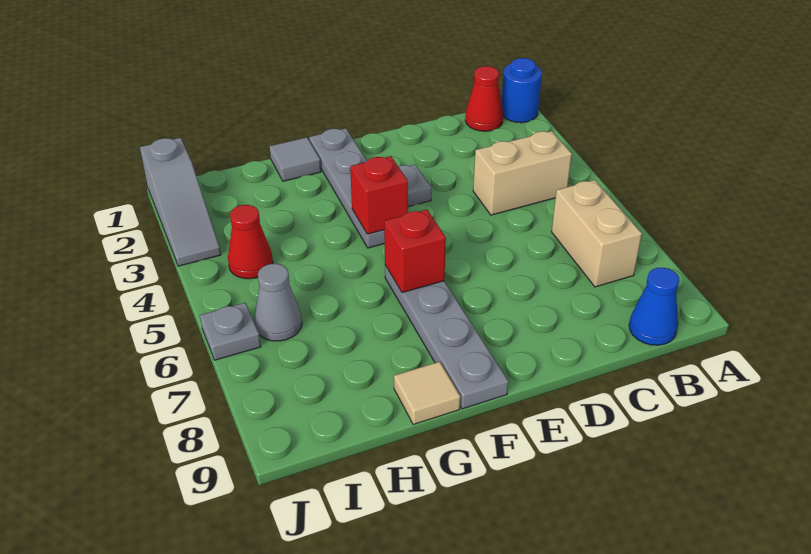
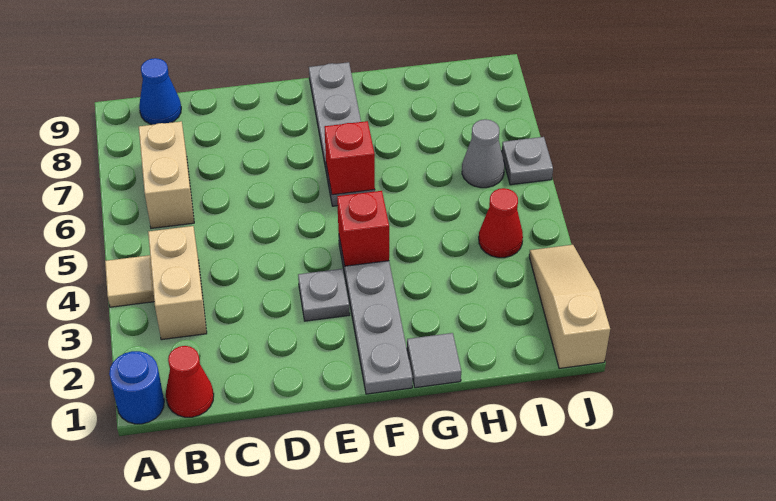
tan brick B4:C4 level 1 -> tan brick B3:B4 level 1
tan tile G9 level 1 -> tan tile A4 level 1
grey slope J1:J3 level 1 top 1 -> tan slope J1:J3 level 1 top 1

